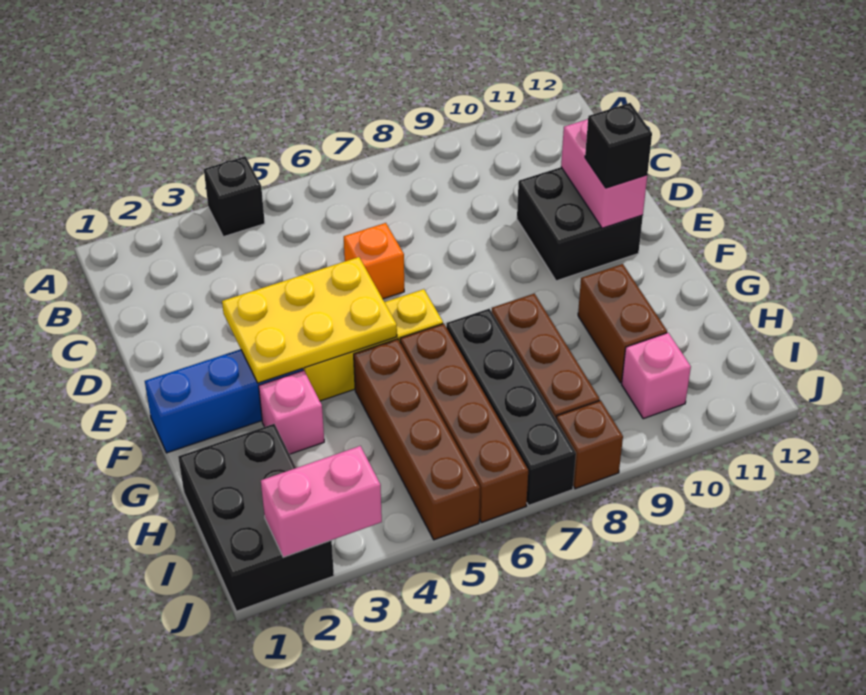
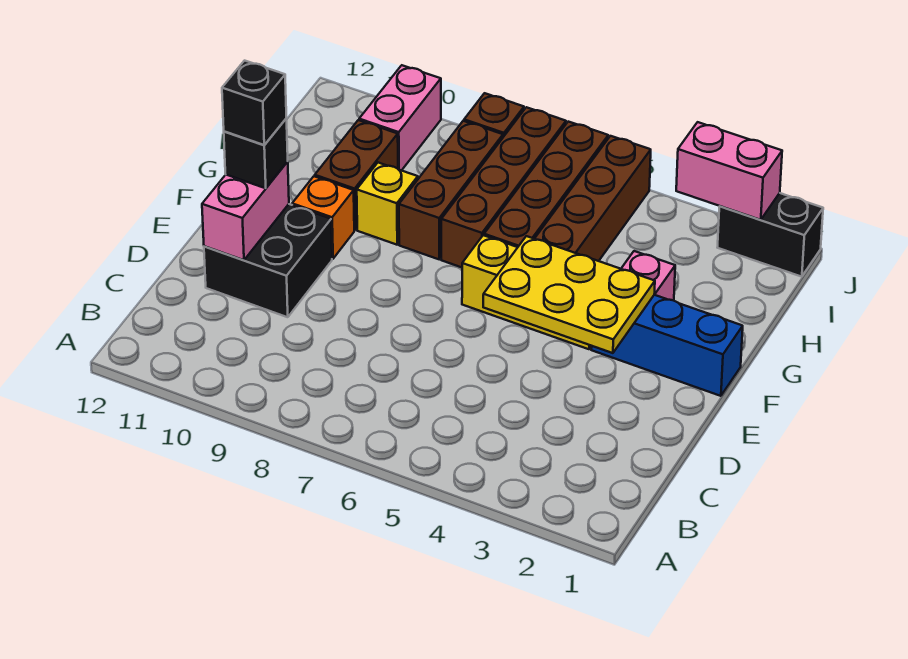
black brick A4 level 1 -> black brick E11 level 4
orange brick D6 level 1 -> orange brick F10 level 1
black brick G7:J7 level 1 -> brown brick G7:J7 level 1
none -> yellow brick G9 level 1
black brick H1:J2 level 1 -> black brick J1:J2 level 1
pink brick I10 level 1 -> pink brick I10:J10 level 1

